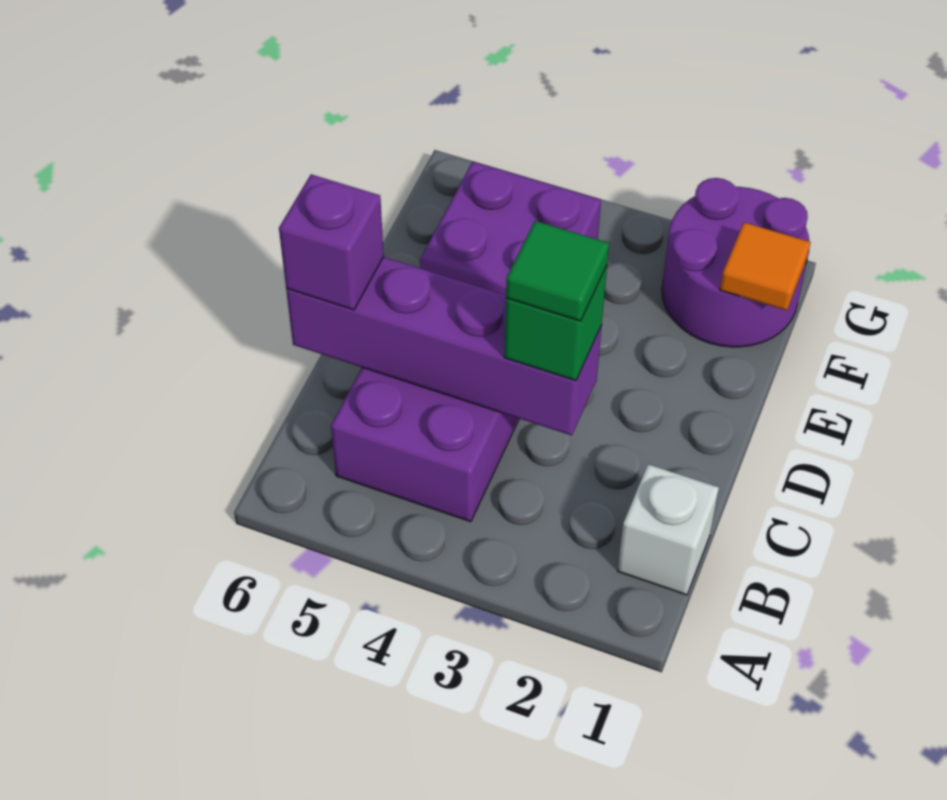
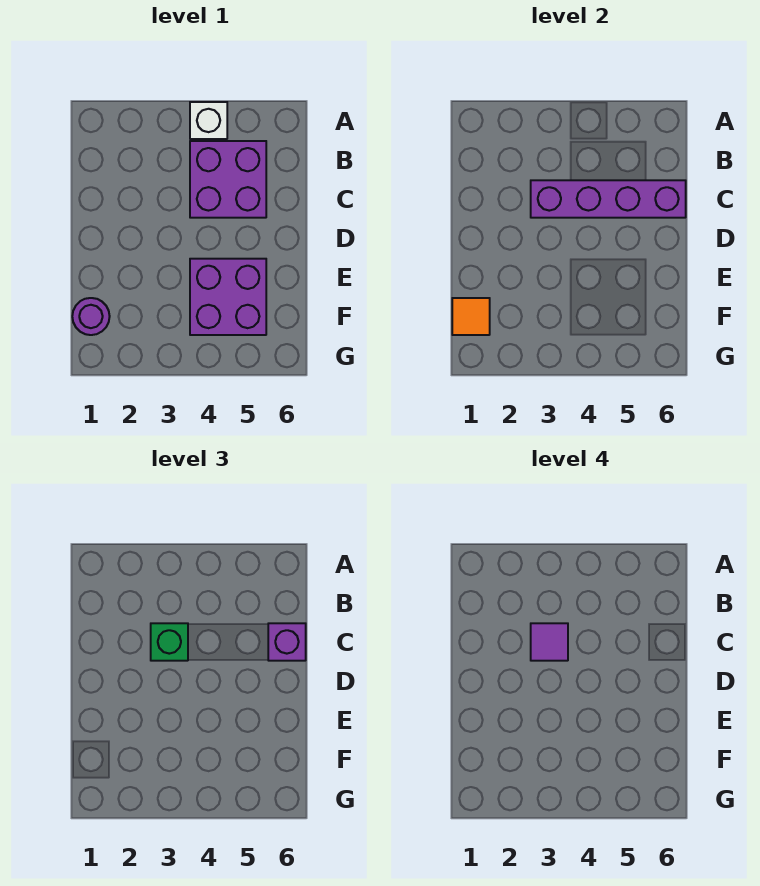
white brick B1 level 1 -> white brick A4 level 1
green tile C3 level 4 -> purple tile C3 level 4
purple round brick F1:G2 level 1 -> purple round brick F1 level 1

